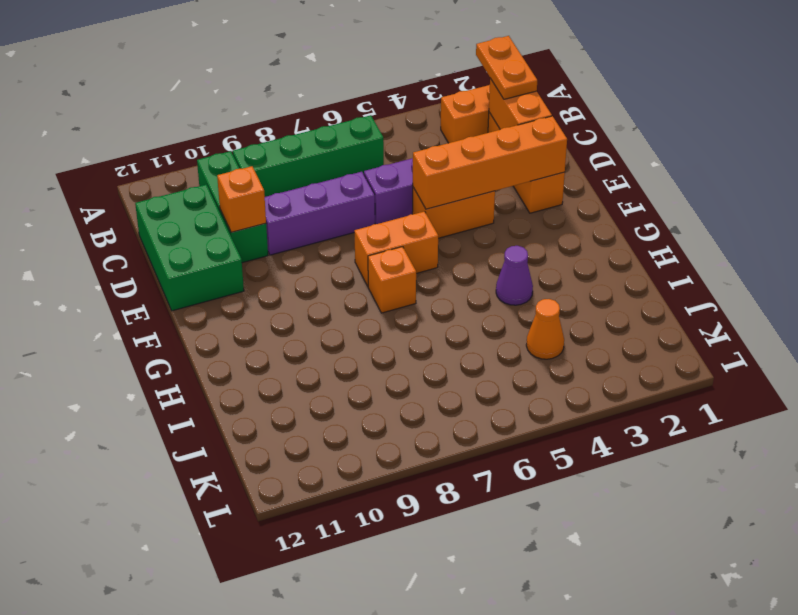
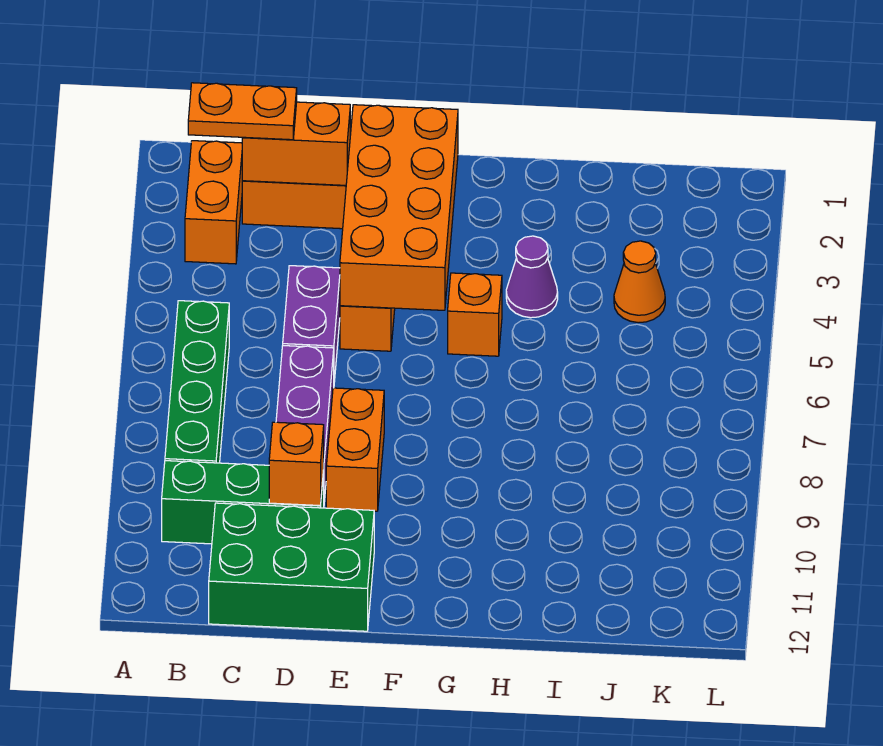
orange brick E2:E5 level 2 -> orange brick E2:F5 level 2
orange brick F6:F7 level 1 -> orange brick E8:E9 level 1
orange brick G7 level 1 -> orange brick G5 level 1

